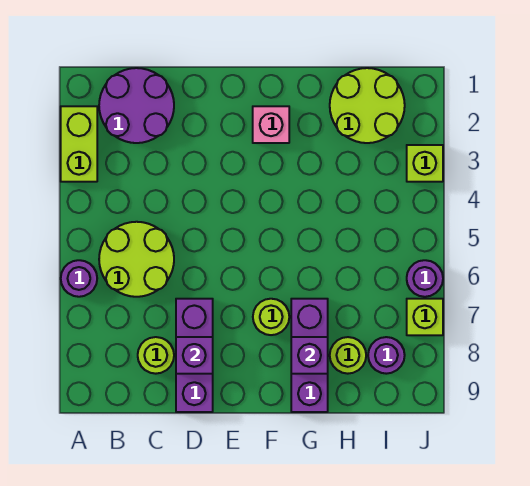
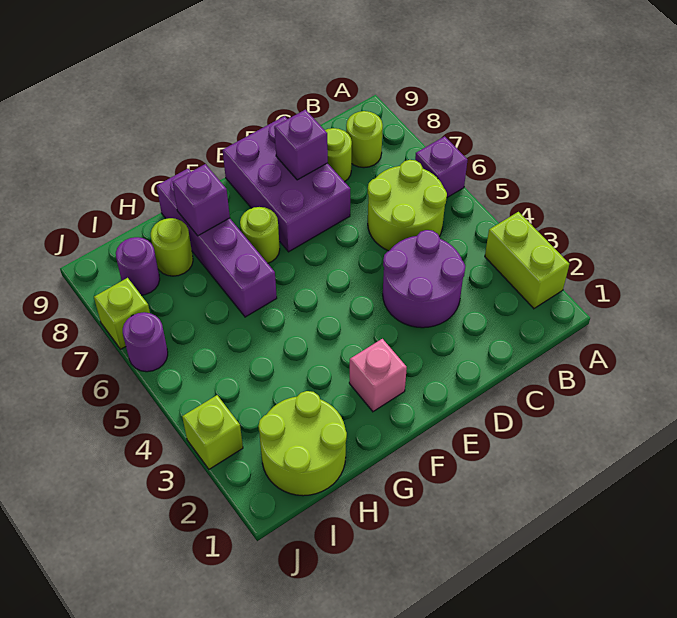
purple round brick A6 level 1 -> purple brick A6 level 1
purple round brick B1:C2 level 1 -> purple round brick C3:D4 level 1
none -> lime round brick B8 level 1
purple brick D7:D9 level 1 -> purple brick D7:E9 level 1
purple brick G7:G9 level 1 -> purple brick G6:G9 level 1

